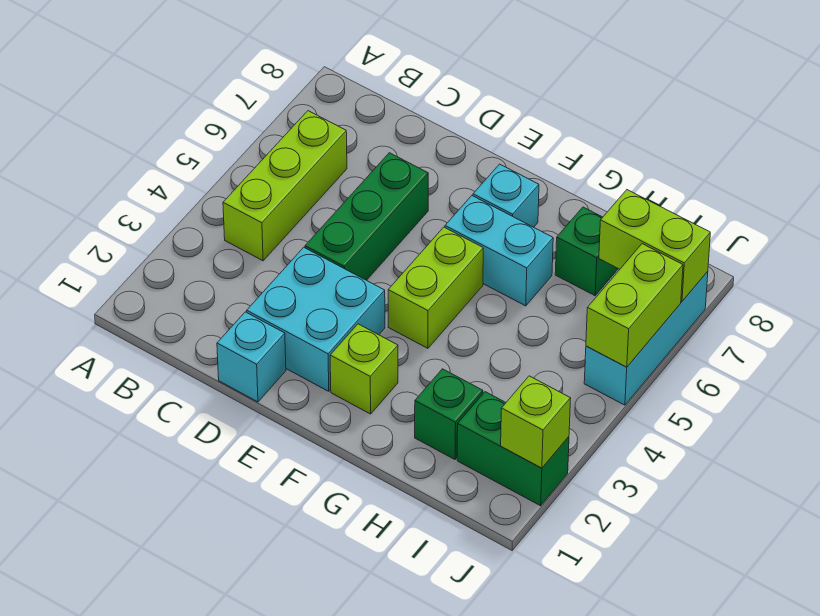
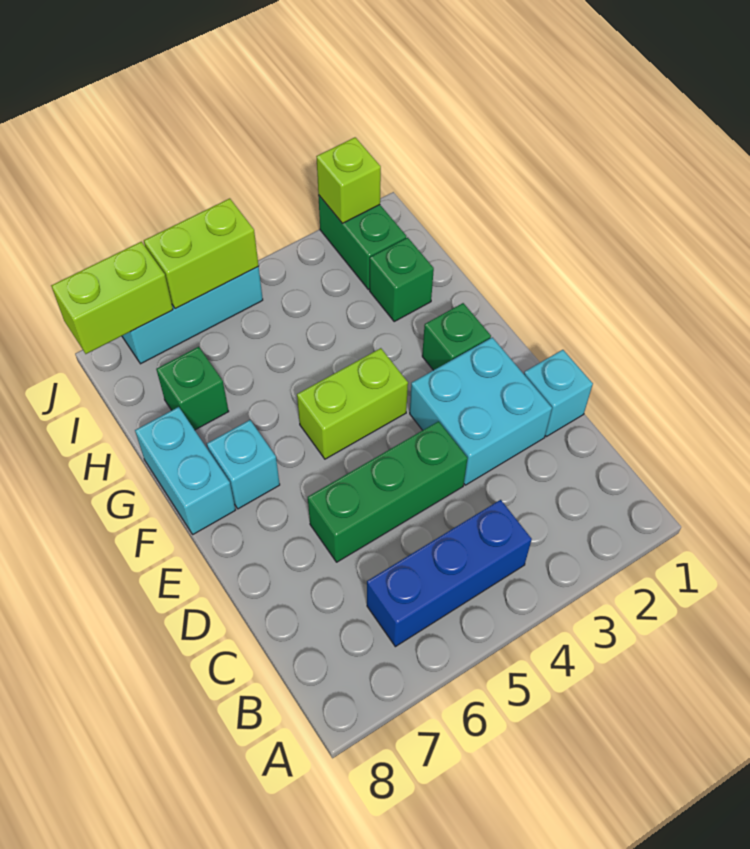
lime brick B4:B6 level 1 -> blue brick B4:B6 level 1
lime brick F2 level 1 -> green brick F2 level 1
cyan brick F6:G6 level 1 -> cyan brick F8:G8 level 1
lime brick I7:J7 level 2 -> lime brick J7:J8 level 2

